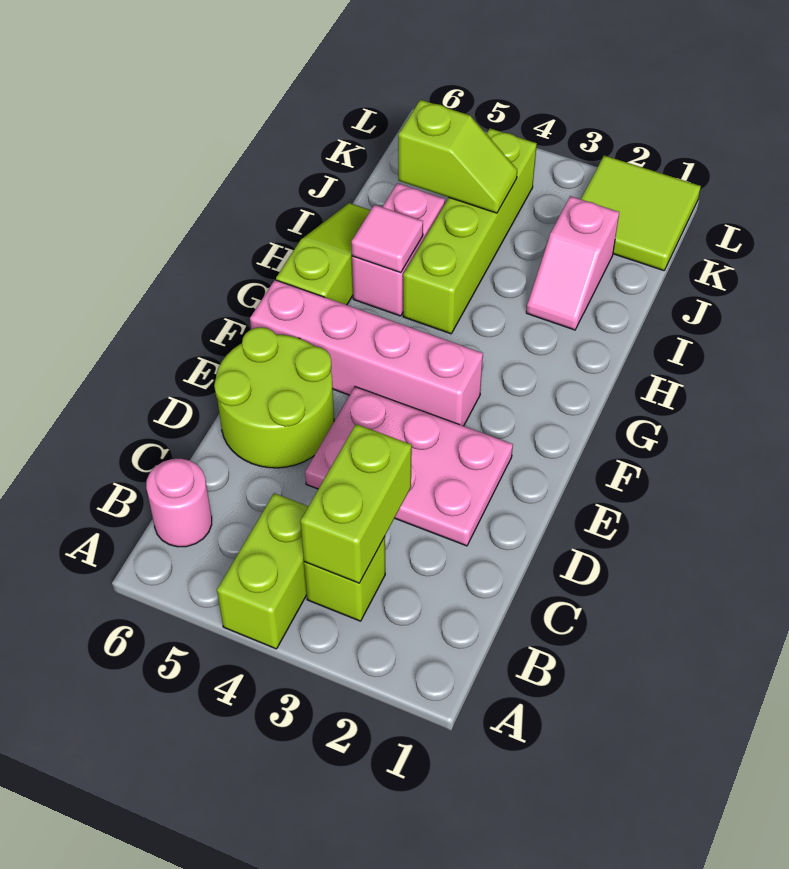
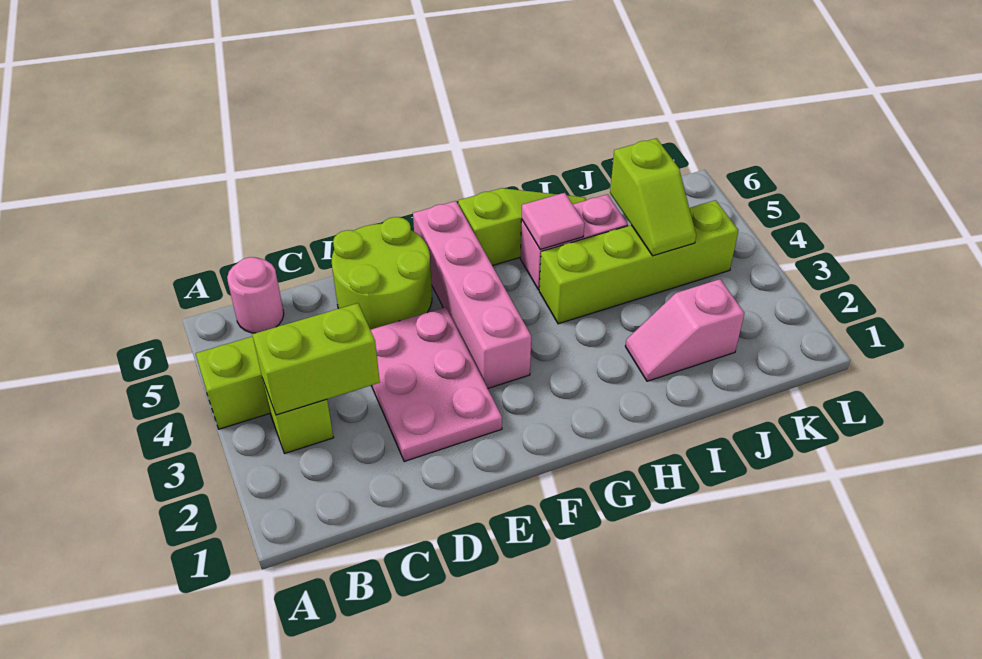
lime tile K1:L2 level 1 -> none

